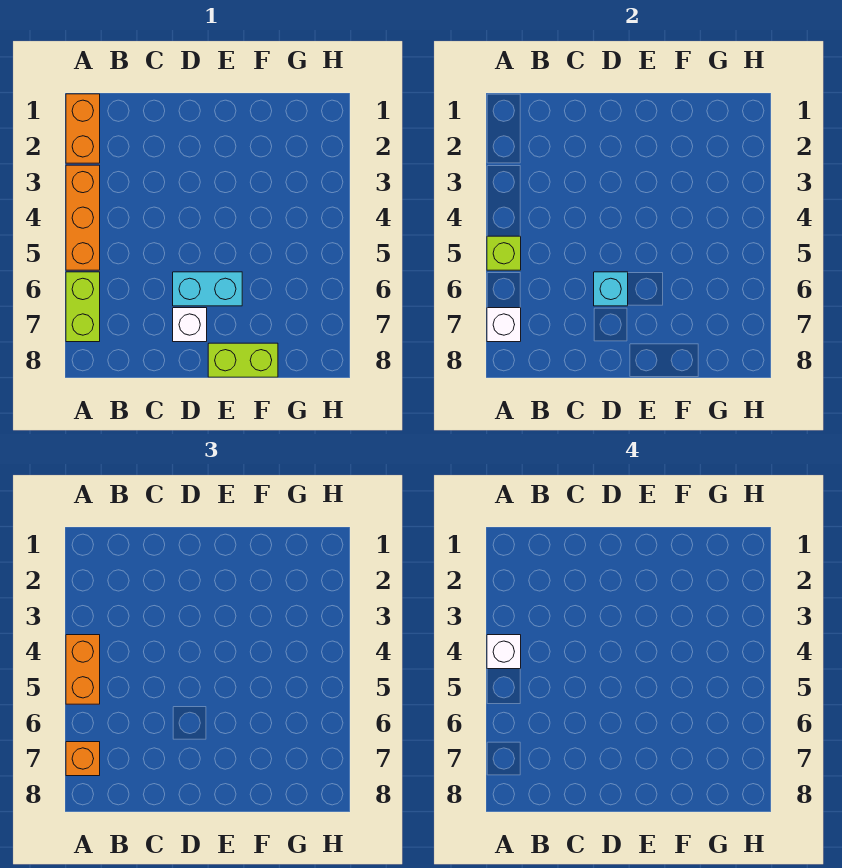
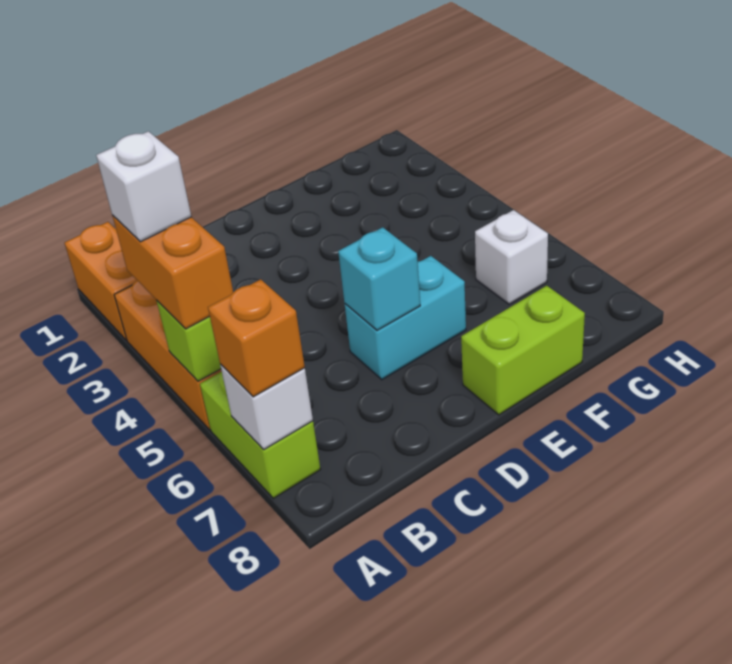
white brick D7 level 1 -> white brick G6 level 1

